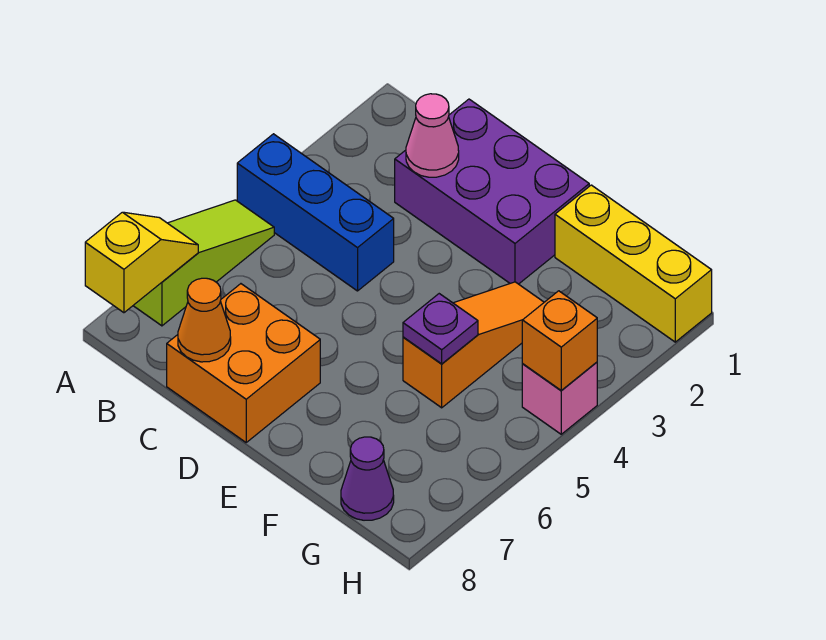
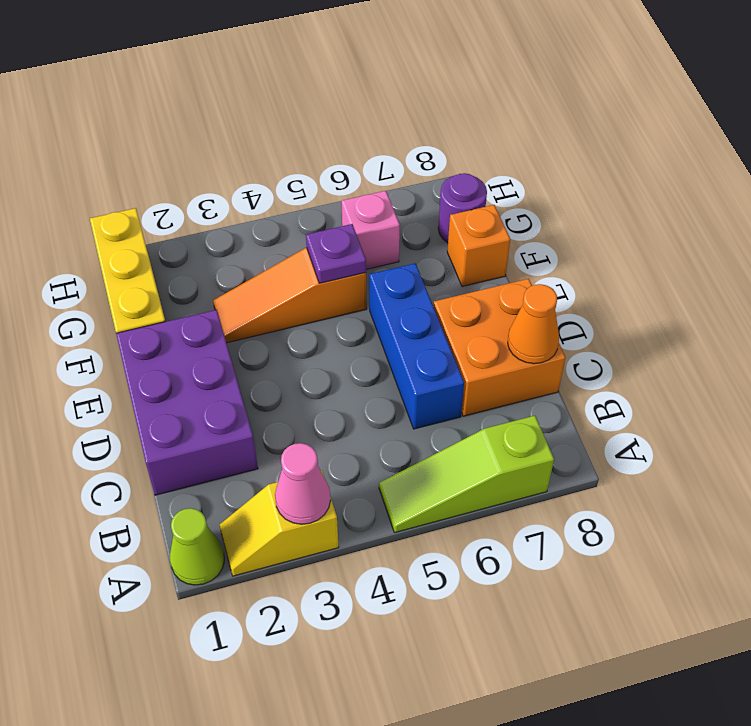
none -> lime cone A1 level 1
blue brick A4:C4 level 1 -> blue brick C6:E6 level 1
yellow slope A7:A8 level 2 top 8 -> yellow slope A2:A3 level 1 top 3
pink cone C2 level 2 -> pink cone A3 level 2
purple cone G8 level 1 -> purple round brick G8 level 1
pink brick H4 level 1 -> pink brick G6 level 1
orange brick H4 level 2 -> orange brick F8 level 1

